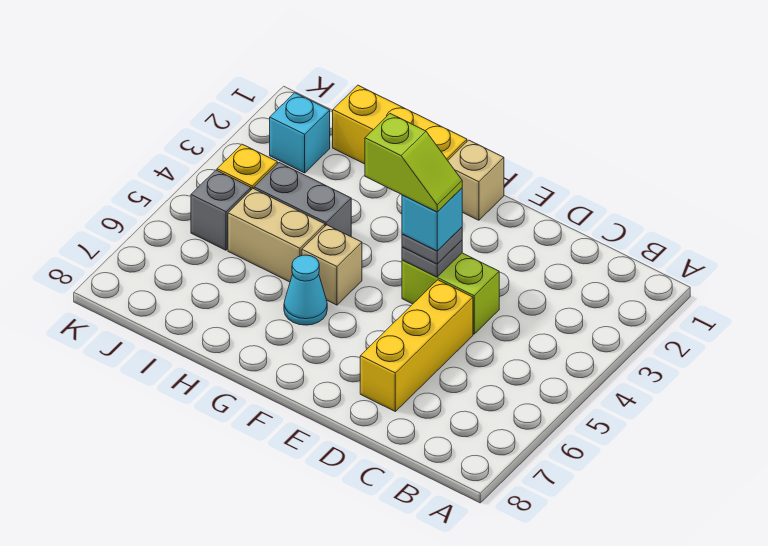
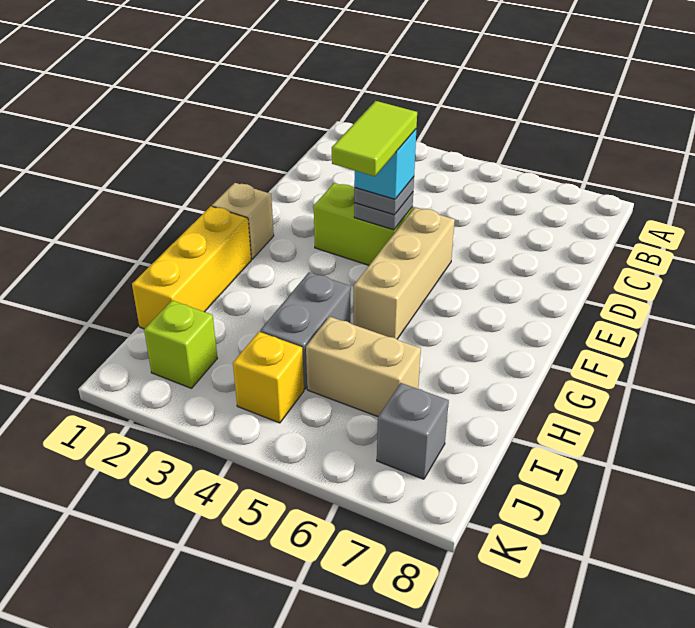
lime brick D4:E4 level 1 -> lime brick E3:E4 level 1
yellow brick D5:D7 level 1 -> none
lime slope E4:F4 level 5 top F -> lime tile E4:F4 level 5
tan brick G5 level 1 -> tan brick E5:G5 level 1
cyan cone G6 level 1 -> none
tan brick H5:I5 level 1 -> tan brick I5:I6 level 1
cyan brick J2 level 1 -> lime brick J2 level 1
grey brick J5 level 1 -> grey brick J7 level 1

